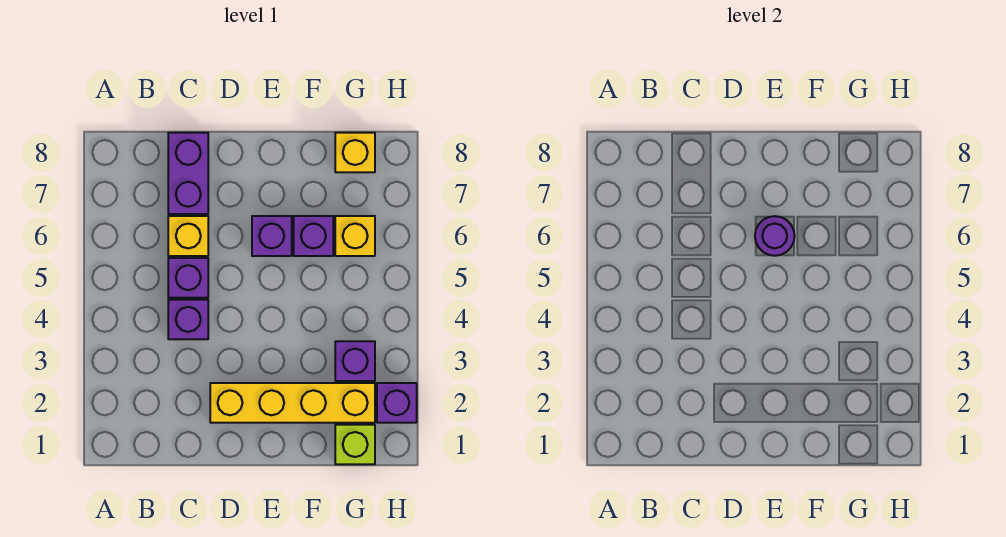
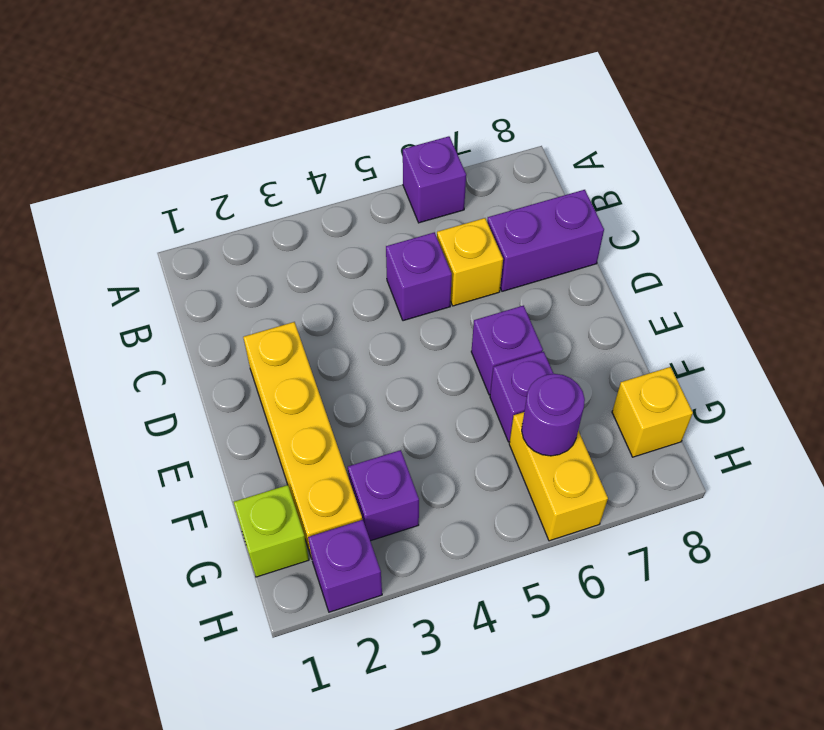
purple brick C4 level 1 -> purple brick A6 level 1
purple round brick E6 level 2 -> purple round brick G6 level 2
yellow brick G6 level 1 -> yellow brick G6:H6 level 1

